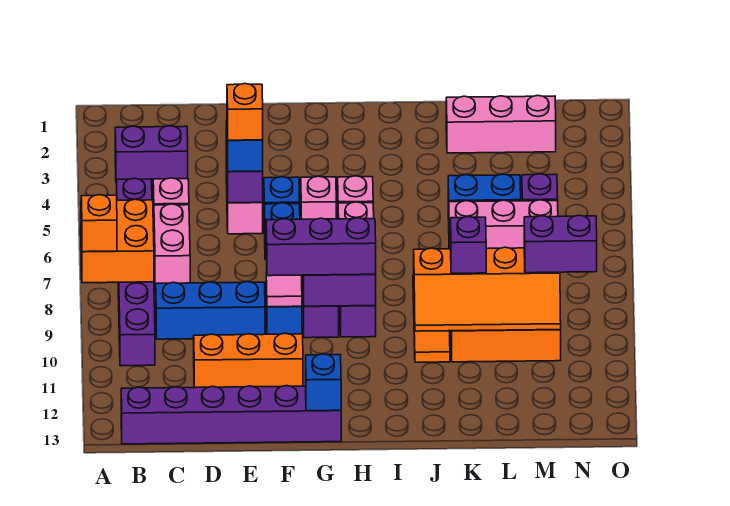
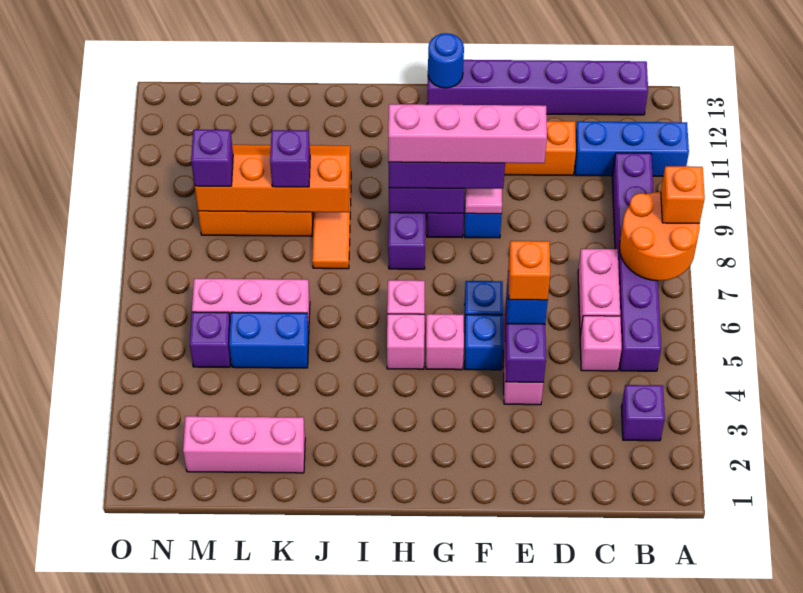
orange brick A7:B8 level 2 -> orange round brick A7:B8 level 2
purple brick B3:C3 level 1 -> purple brick B3 level 1
blue brick C9:E9 level 1 -> blue brick A11:C11 level 1
none -> pink brick E9:H9 level 4
blue brick G13 level 2 -> blue round brick G13 level 2
purple brick M9:N9 level 3 -> purple brick M9 level 3

